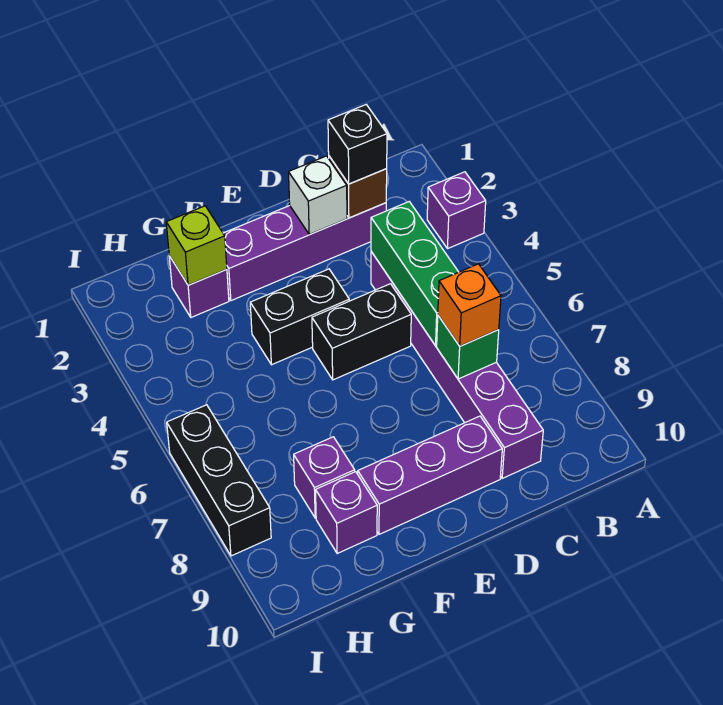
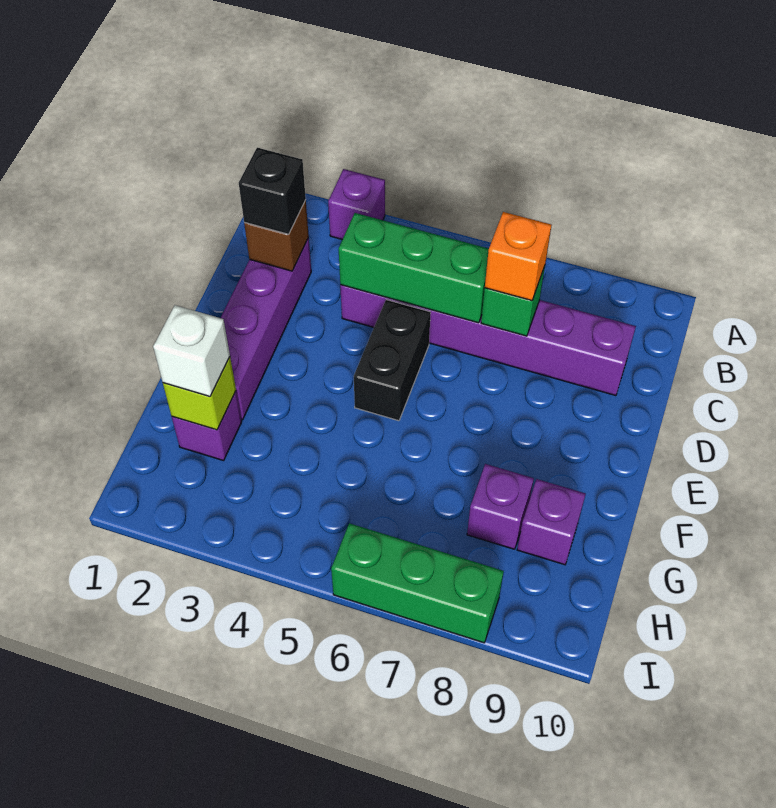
white brick D2 level 2 -> white brick G2 level 3
purple brick D9:F9 level 1 -> none
black brick E4:F4 level 1 -> none
black brick I6:I8 level 1 -> green brick I6:I8 level 1

